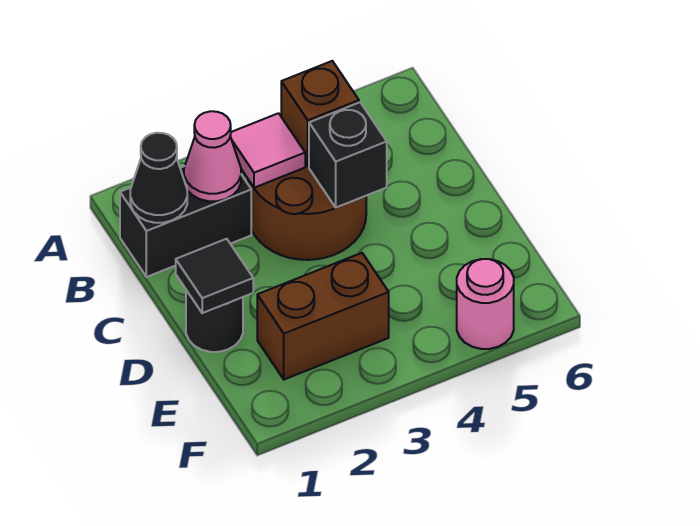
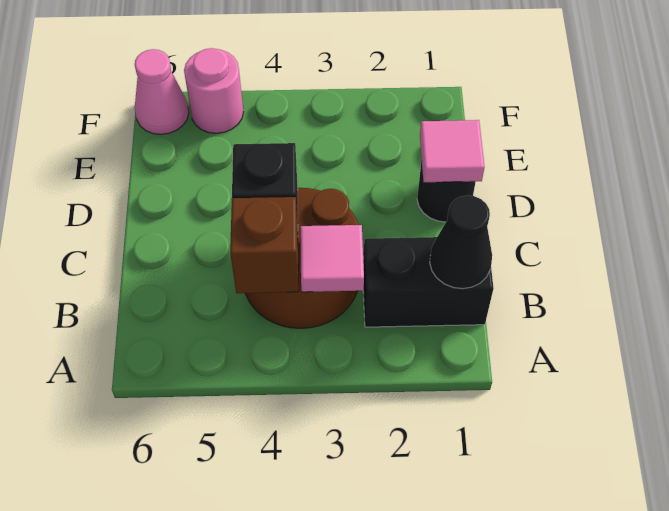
pink cone B2 level 2 -> pink cone F6 level 1
black tile D1 level 2 -> pink tile D1 level 2
brown brick E2:E3 level 1 -> none

